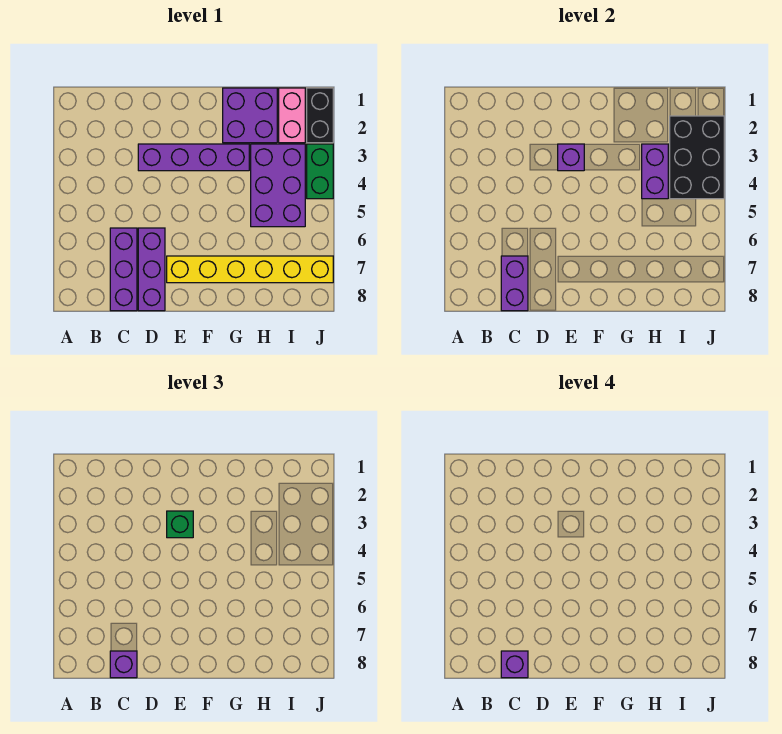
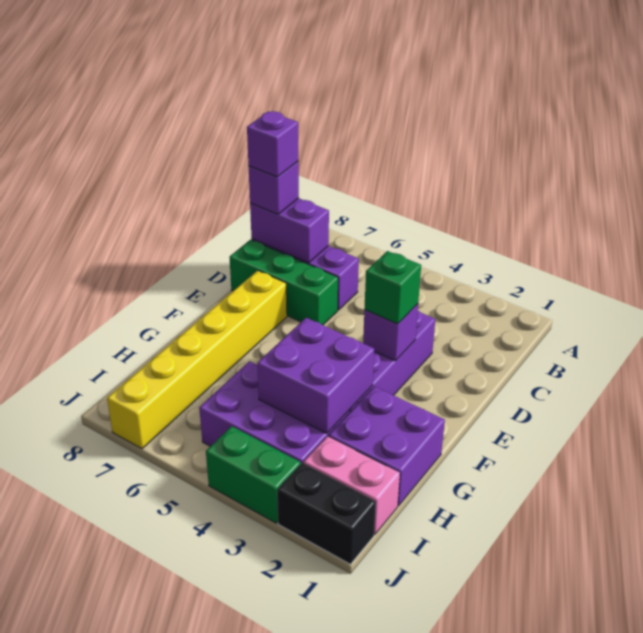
purple brick D6:D8 level 1 -> green brick D6:D8 level 1
purple brick H3:H4 level 2 -> purple brick G3:H4 level 2
black brick I2:J4 level 2 -> none

